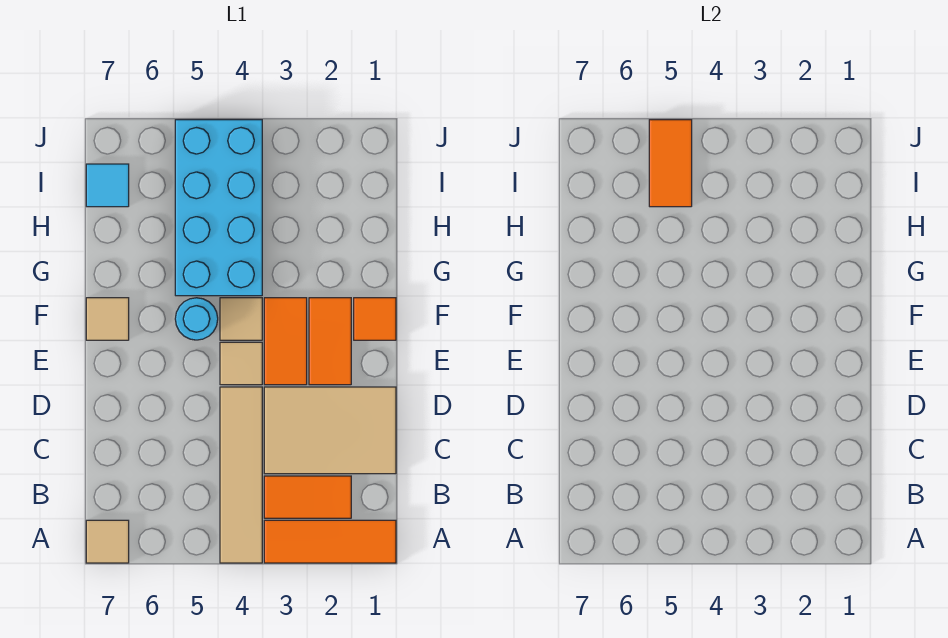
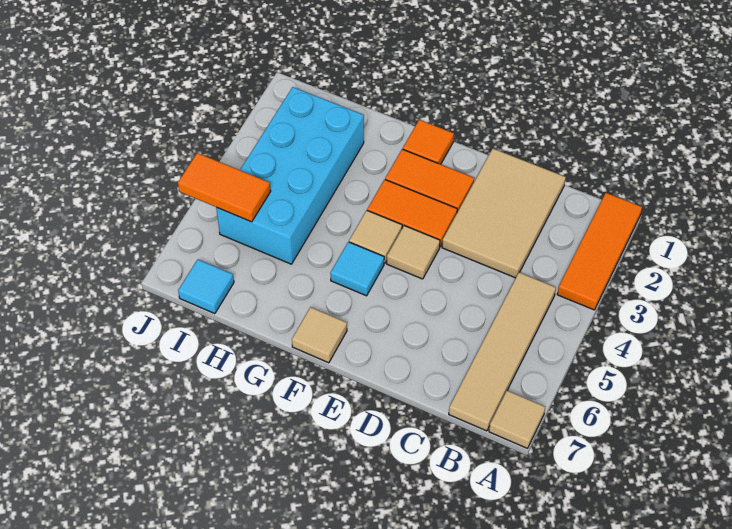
tan tile A4:D4 level 1 -> tan tile B4:B7 level 1
orange tile B2:B3 level 1 -> none
cyan round brick F5 level 1 -> cyan tile F5 level 1
cyan brick G4:J5 level 1 -> cyan brick H2:I5 level 1

